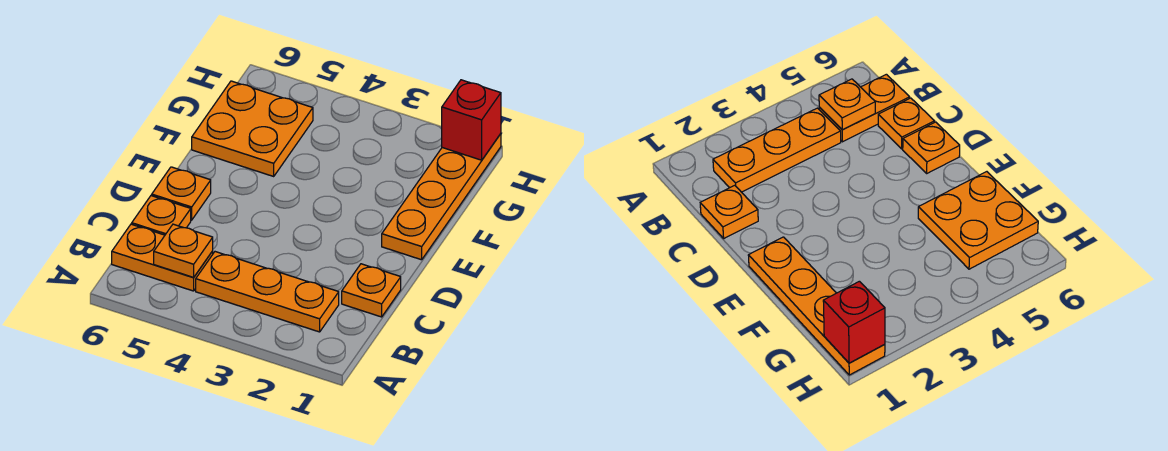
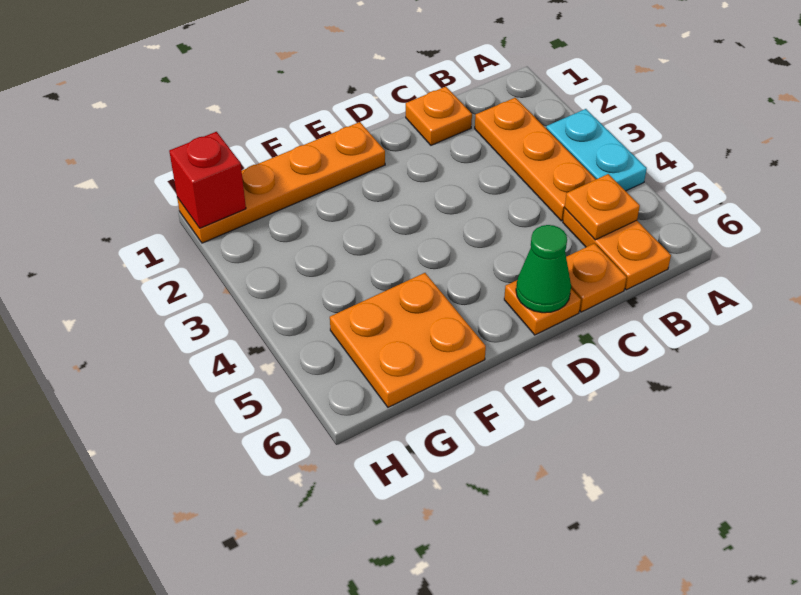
none -> cyan plate A3:A4 level 1
none -> green cone D6 level 2

